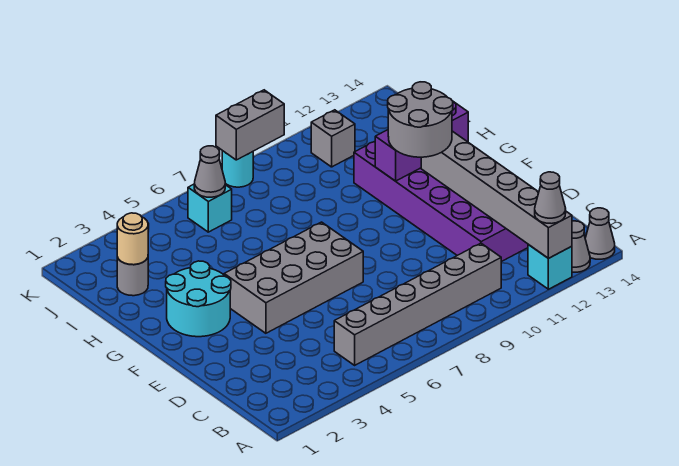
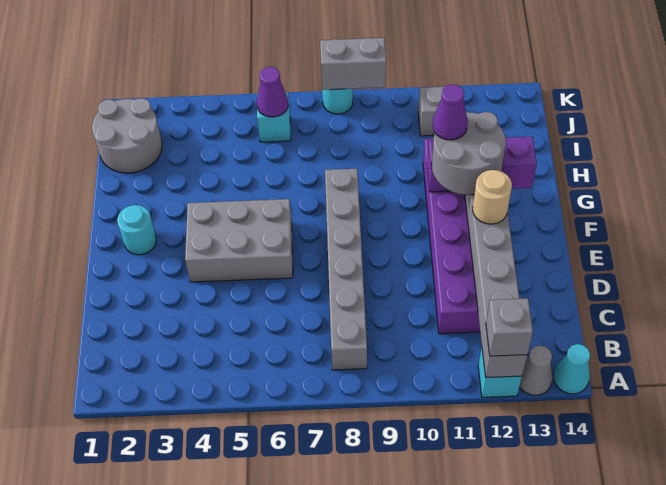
grey cone A12 level 3 -> grey brick A12 level 3
grey cone A14 level 1 -> cyan cone A14 level 1
grey brick B5:B10 level 1 -> grey brick B8:G8 level 1
grey brick E4:F7 level 1 -> grey brick E4:F6 level 1
cyan round brick F2:G3 level 1 -> cyan round brick F2 level 1
none -> purple cone G11 level 4
grey round brick I2 level 1 -> grey round brick I1:J2 level 1
tan round brick I2 level 2 -> tan round brick E12 level 3
grey cone J6 level 2 -> purple cone J6 level 2

